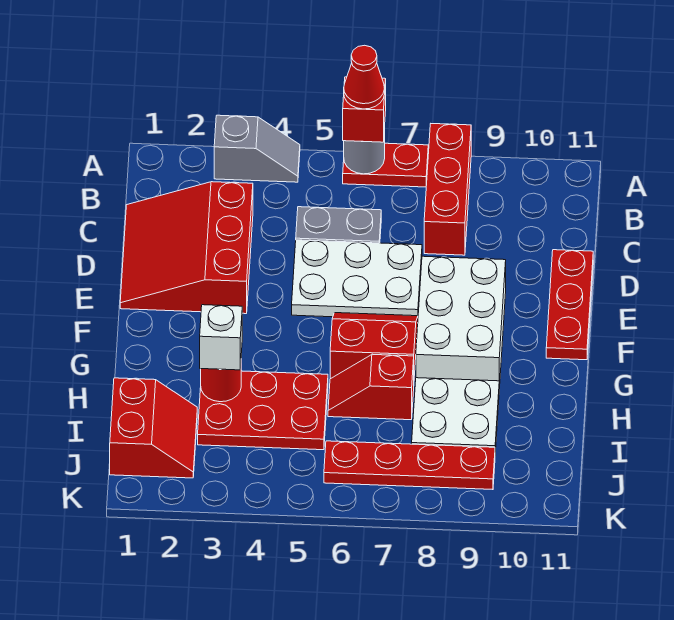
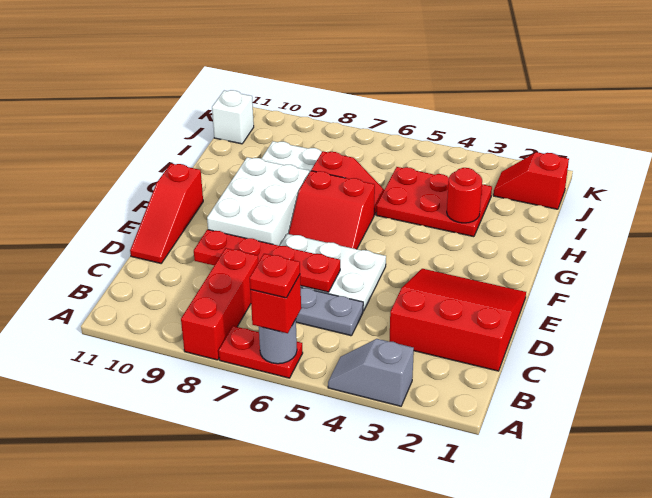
red cone A6 level 4 -> red plate A6 level 4
red slope C1:E3 level 1 top 3 -> red slope C1:E3 level 1 top C
red plate D11:F11 level 1 -> red slope D11:F11 level 1 top F
white brick H3 level 3 -> white brick J11 level 1
red slope I1:J2 level 1 top 1 -> red slope J1:J2 level 1 top 1
red plate J6:J9 level 1 -> red plate D6:D9 level 2

